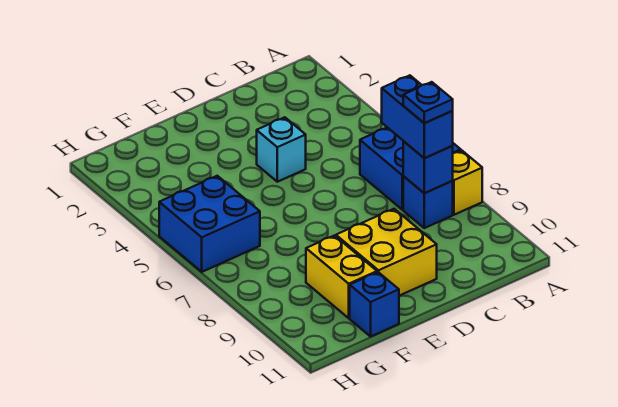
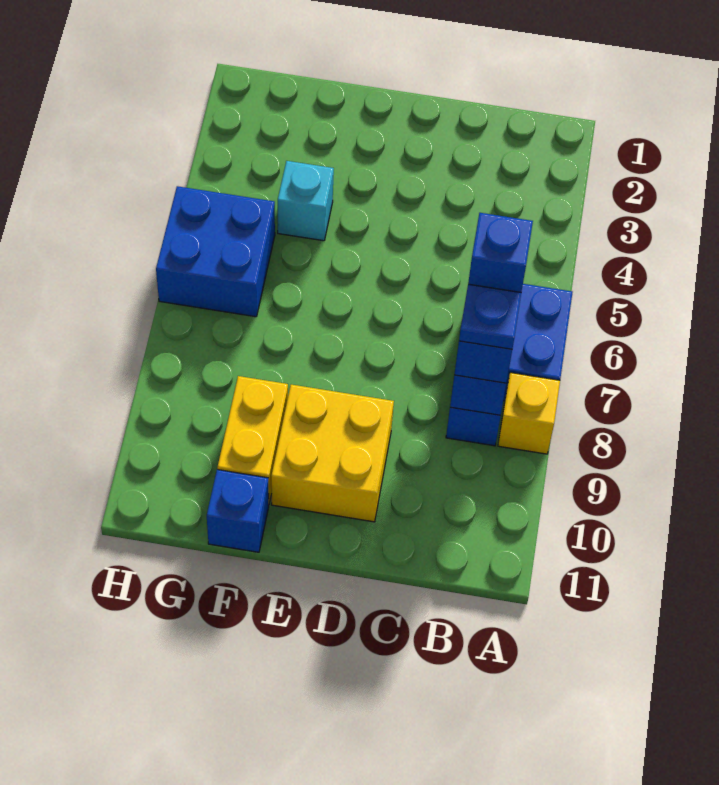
none -> blue brick B7 level 4
cyan brick D4 level 1 -> cyan brick F4 level 1

